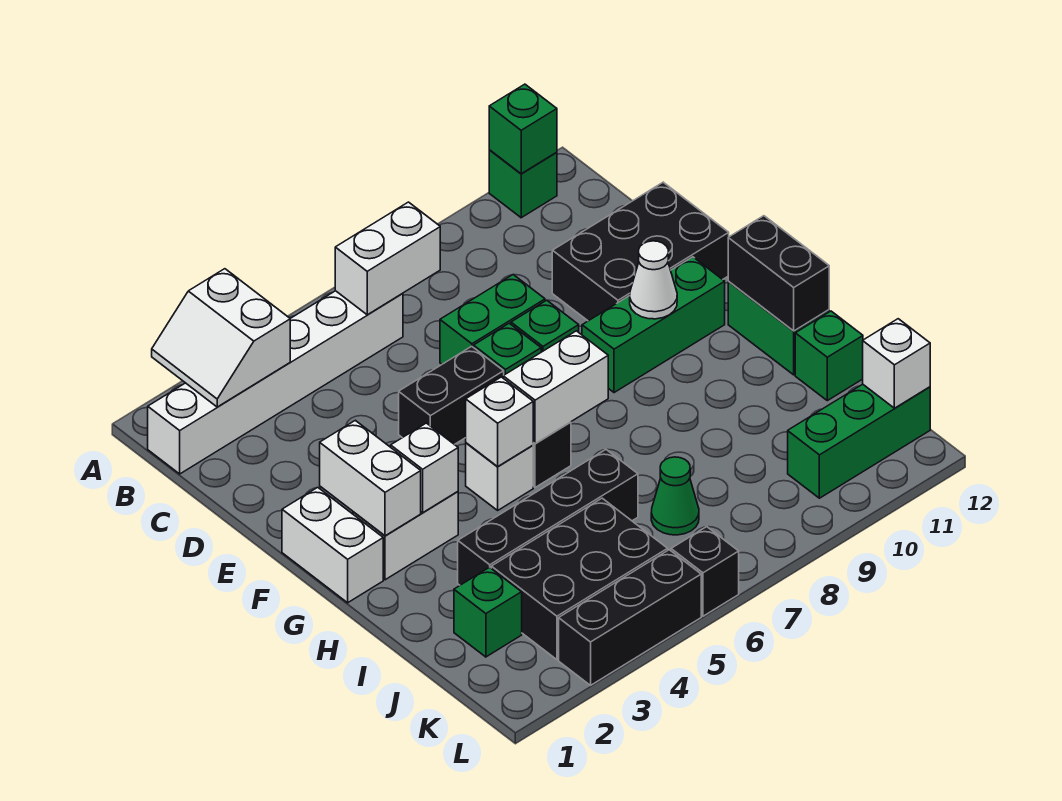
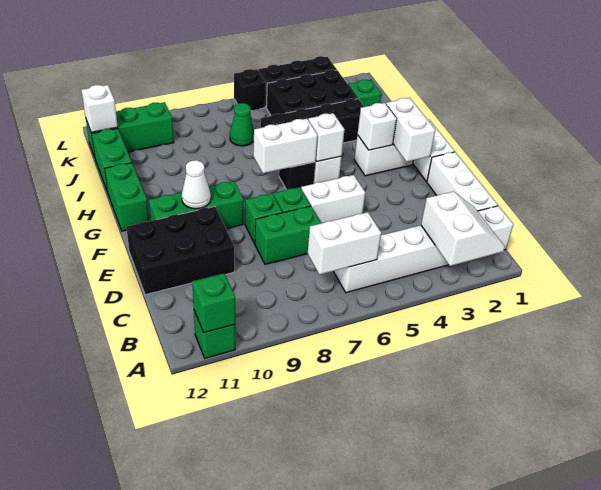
none -> white brick C1:E1 level 1
black brick E5:E6 level 1 -> white brick E5:E6 level 1
black brick G12:H12 level 2 -> none
green brick I12 level 1 -> green brick I12:J12 level 1

